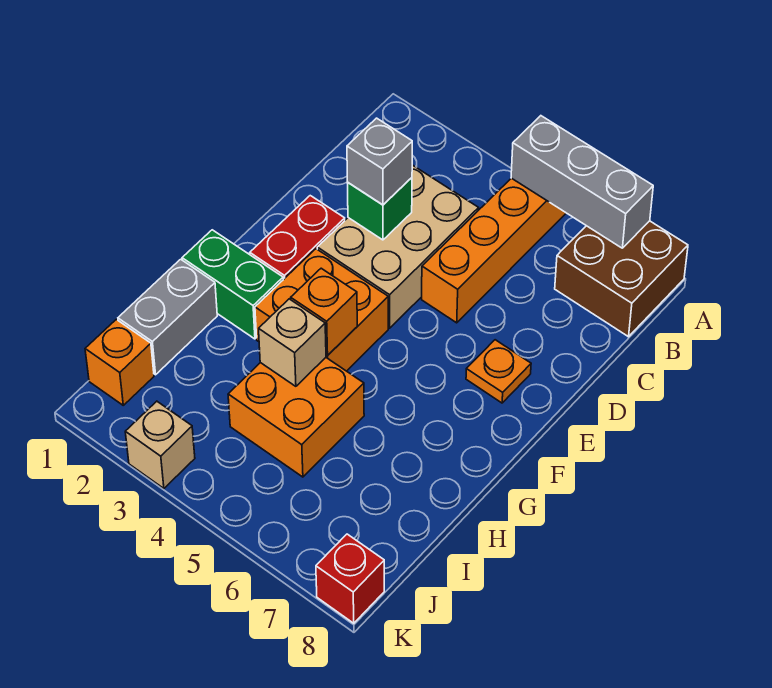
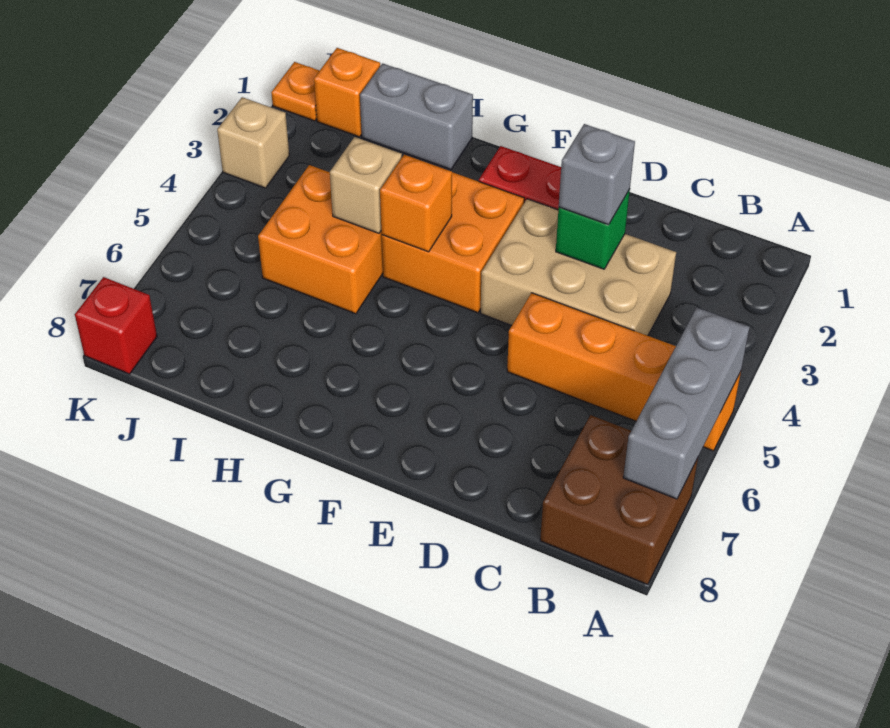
orange plate E7 level 1 -> orange plate K1 level 1
green brick G1:G2 level 1 -> none

